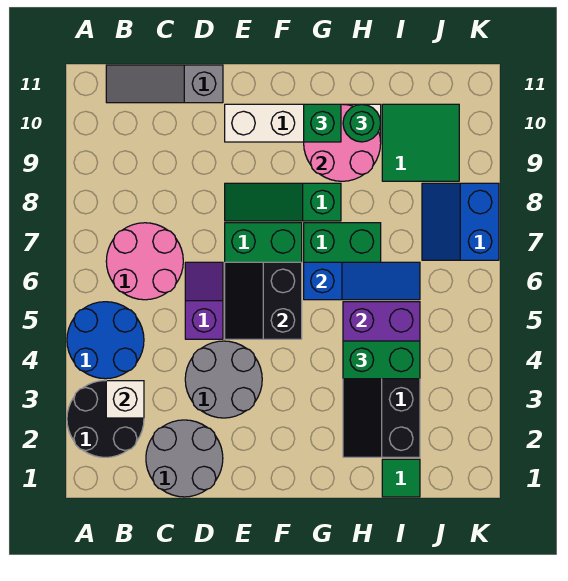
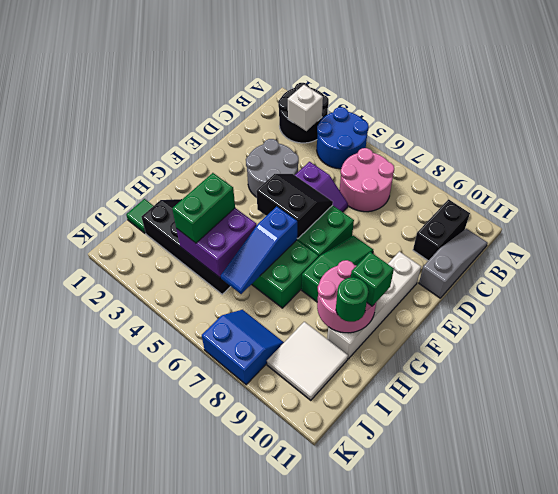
none -> black brick B10:C10 level 1
grey round brick C1:D2 level 1 -> none
green tile I9:J10 level 1 -> white tile I9:J10 level 1

